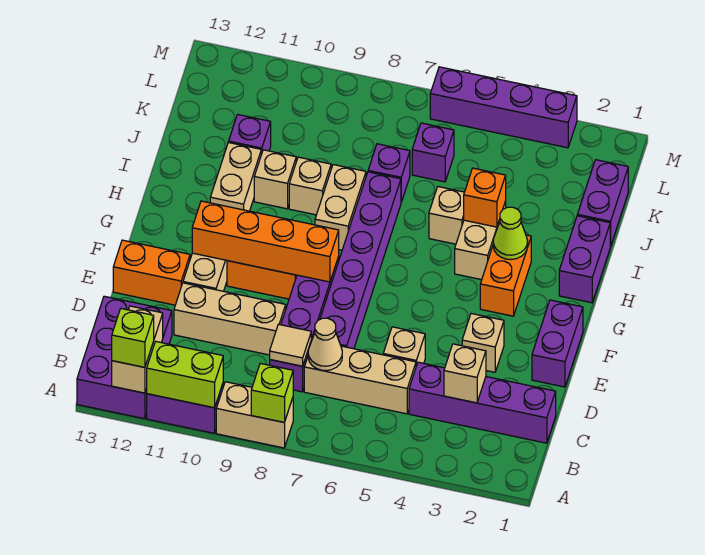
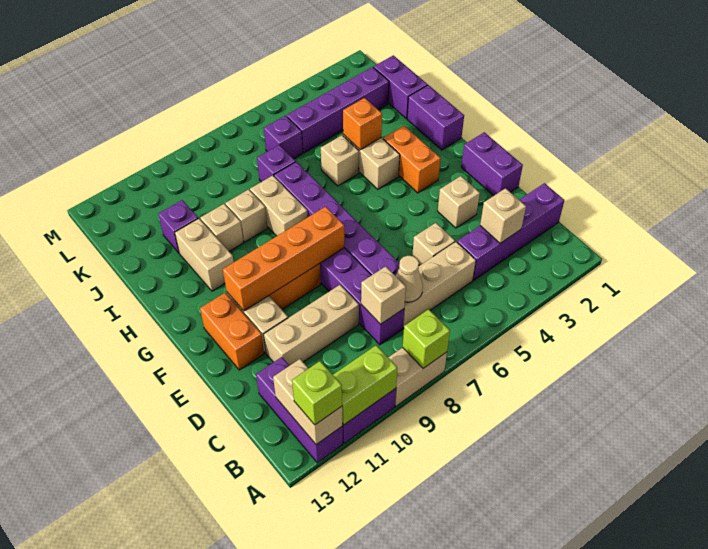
purple brick A12:C13 level 1 -> purple brick A12:C12 level 1
tan tile C8 level 2 -> tan brick C8 level 2
orange brick E12:E13 level 1 -> orange brick E12:F12 level 1
lime cone H3 level 2 -> none
purple brick M3:M6 level 1 -> purple brick K2:K5 level 1

